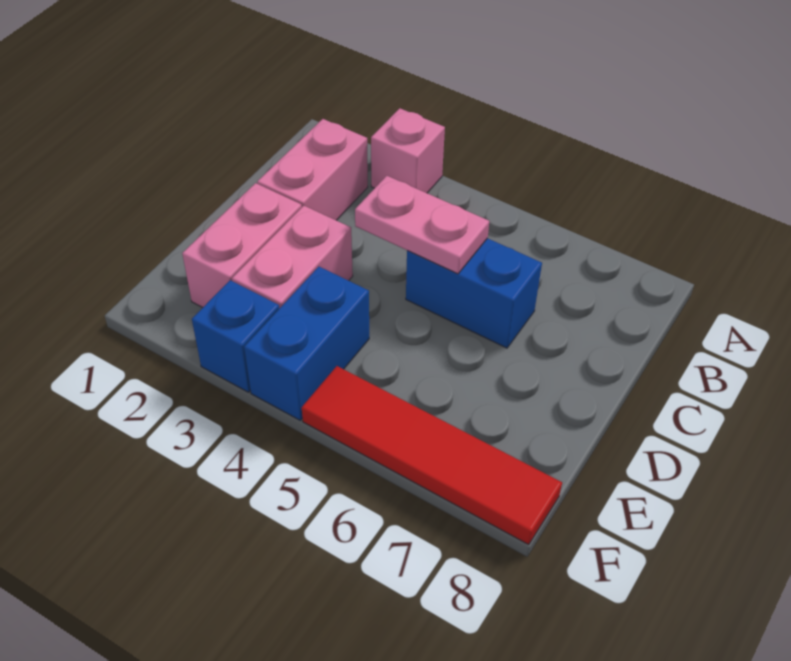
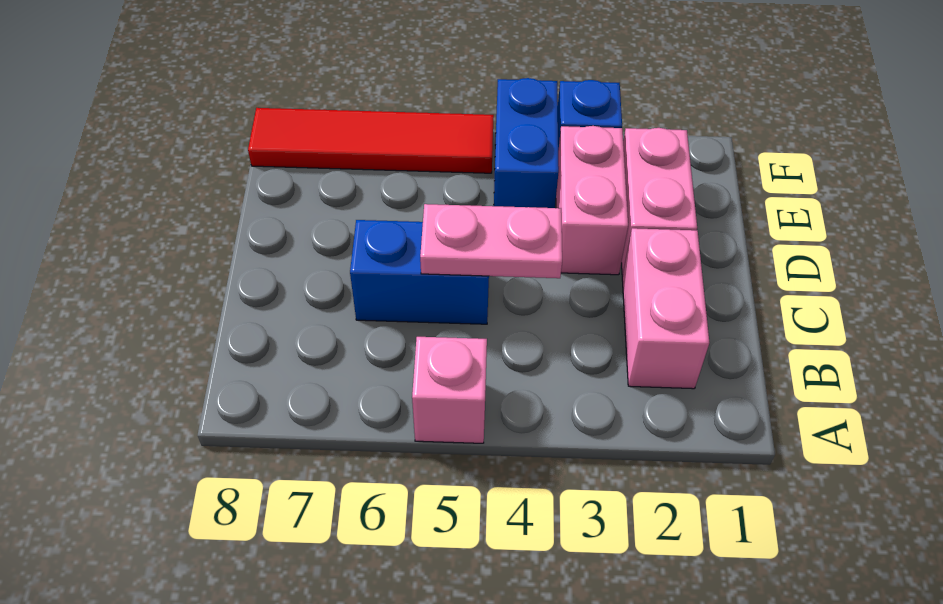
pink brick A3 level 1 -> pink brick A5 level 1

